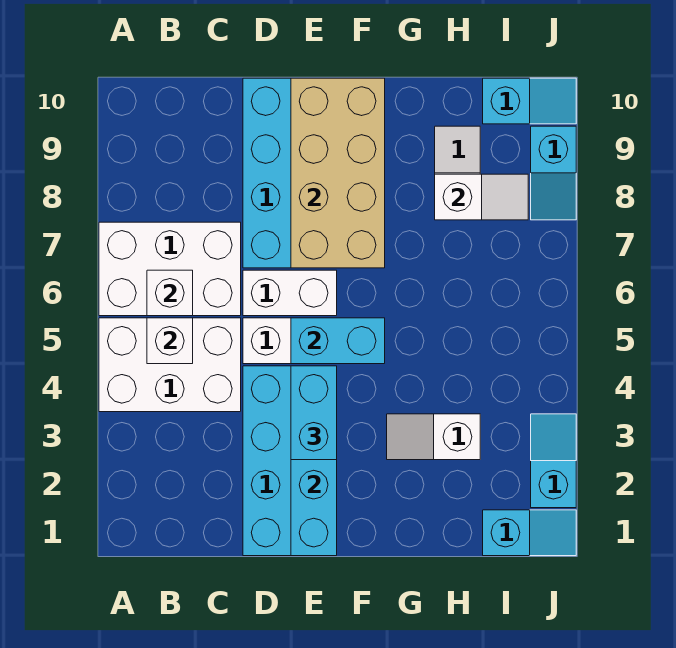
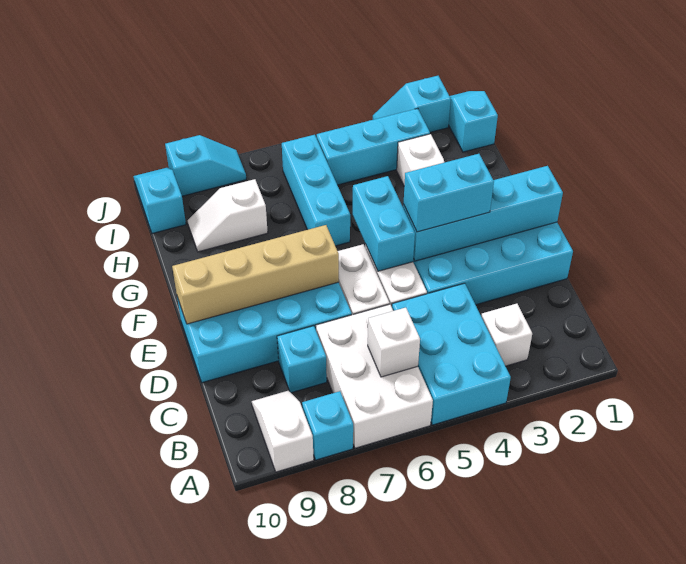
white brick A4:C5 level 1 -> cyan brick A4:C5 level 1
none -> cyan brick A8 level 1
white brick B5 level 2 -> white brick B3 level 1
none -> cyan brick C8 level 1
tan brick E7:F10 level 2 -> tan brick E7:E10 level 2
none -> cyan brick G6:I6 level 1
white slope H8:I8 level 2 top H -> white slope A9:B9 level 1 top A
none -> cyan brick I3:I5 level 1

